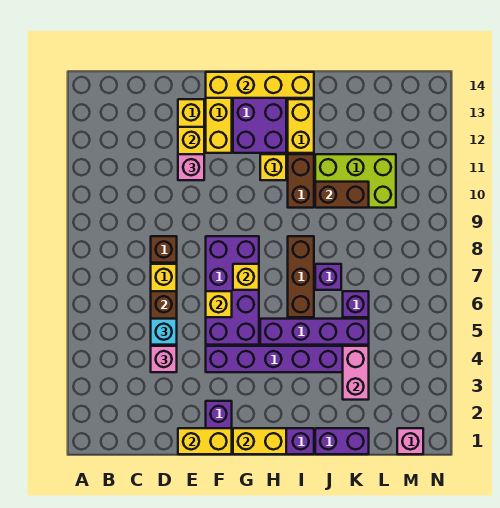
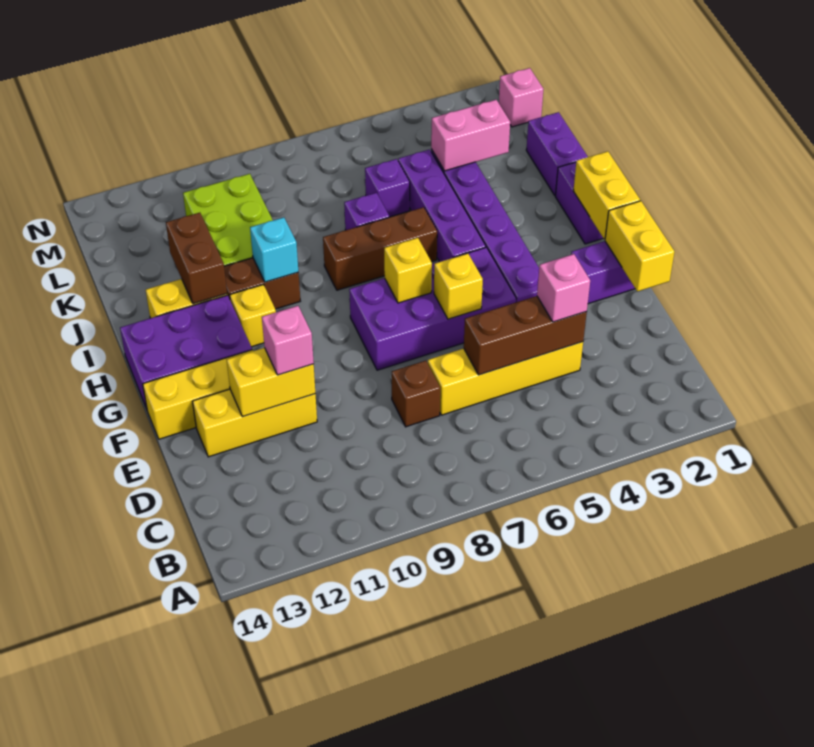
cyan brick D5 level 3 -> cyan brick I10 level 2
yellow brick F14:I14 level 2 -> none
brown brick J10:K10 level 2 -> brown brick I12:J12 level 2

